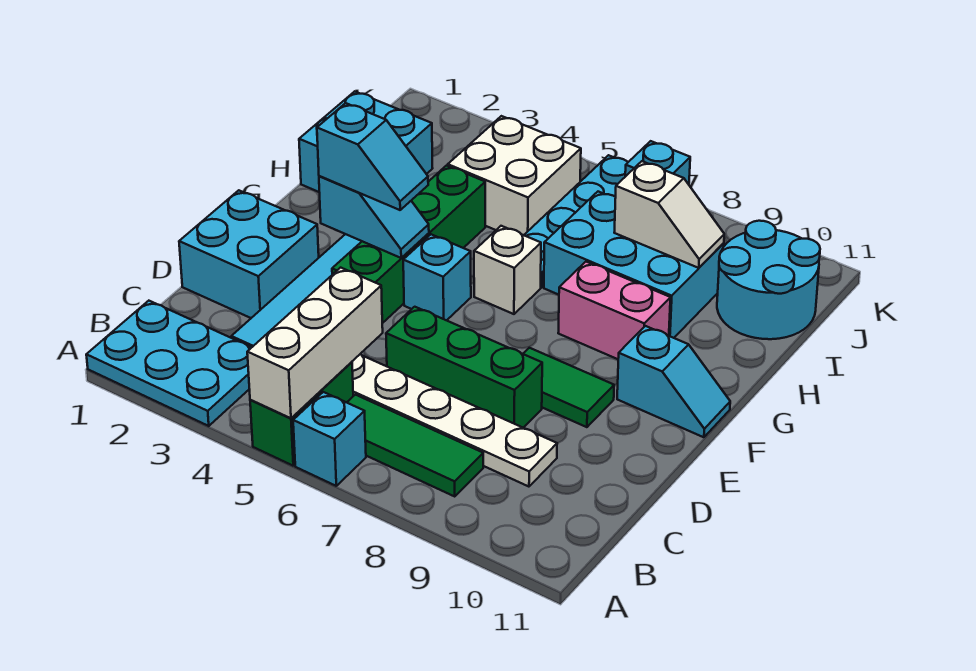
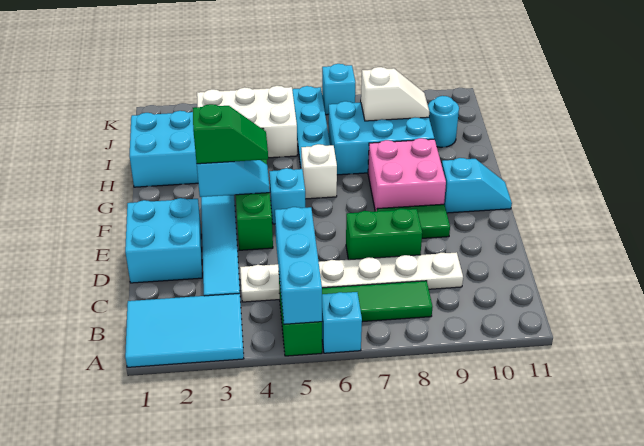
cyan plate A1:B3 level 1 -> cyan tile A1:B3 level 1
white brick A5:C5 level 2 -> cyan brick A5:C5 level 2
green brick D6:D8 level 1 -> green brick D7:D8 level 1
cyan slope F3:F4 level 3 top 3 -> green slope F3:F4 level 3 top 3
pink brick G8:G9 level 1 -> pink brick F8:G9 level 1
white brick I4:J5 level 1 -> white brick I3:J5 level 1
cyan round brick I10:J11 level 1 -> cyan round brick I10 level 1

